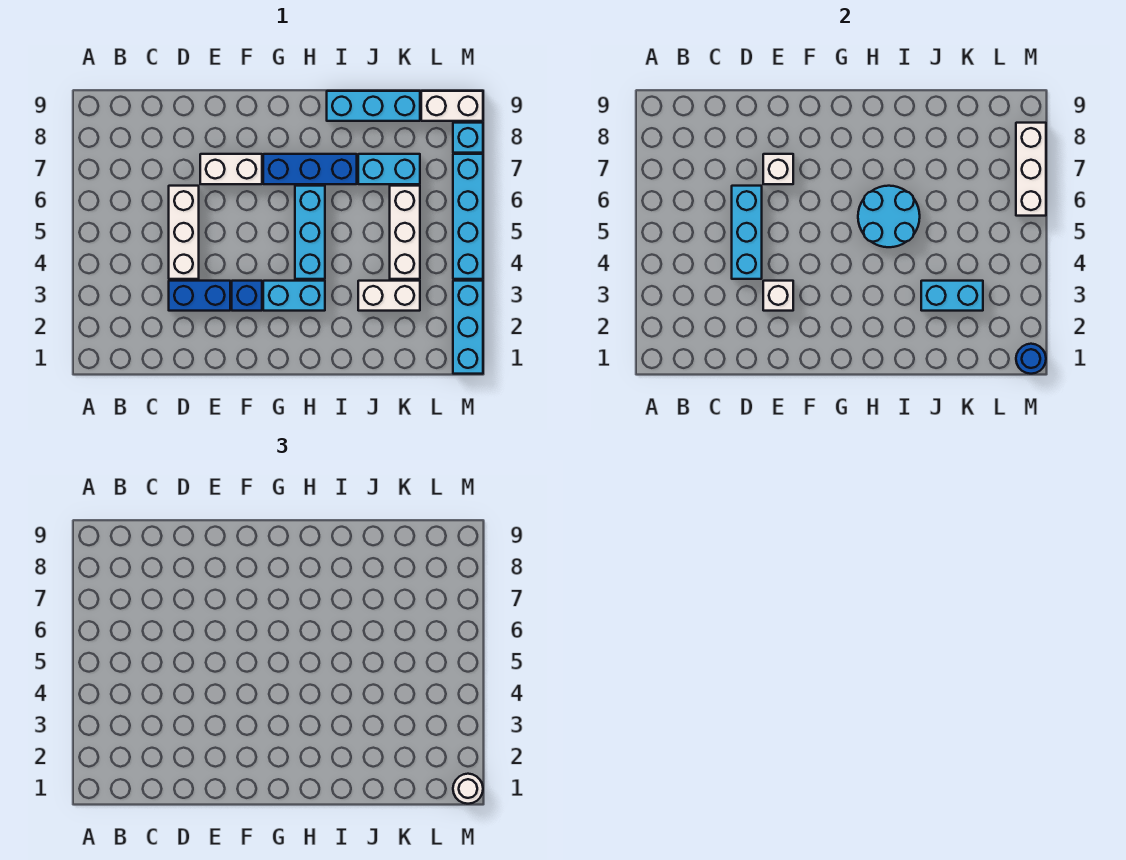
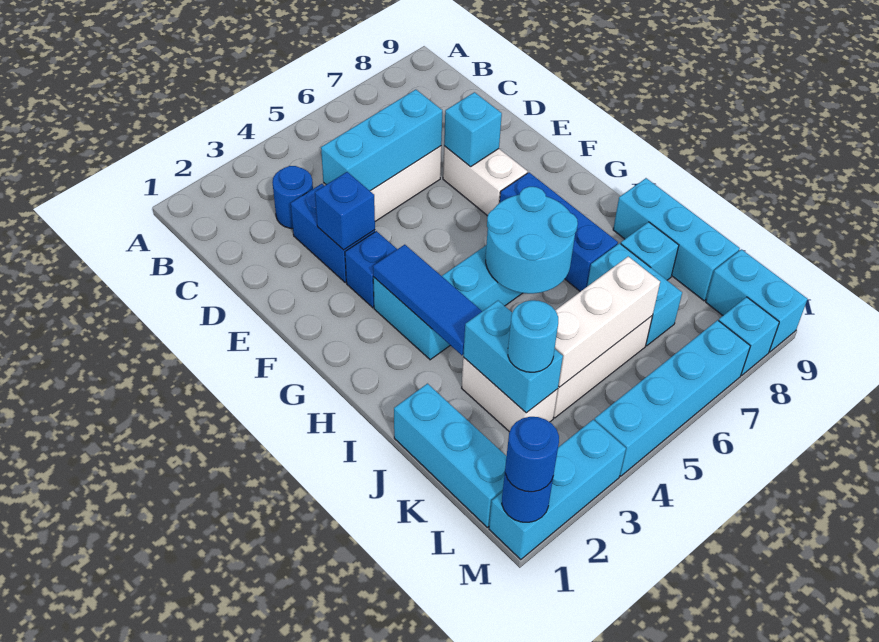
none -> blue round brick C3 level 1
white brick E3 level 2 -> blue brick E3 level 2
white brick E7 level 2 -> cyan brick E7 level 2
none -> blue tile G3:I3 level 2
none -> cyan brick J1:L1 level 1
none -> cyan brick J8 level 1
none -> cyan round brick K3 level 3
white brick L9:M9 level 1 -> cyan brick L9:M9 level 1
white round brick M1 level 3 -> blue round brick M1 level 3
white brick M6:M8 level 2 -> white brick K4:K6 level 2

